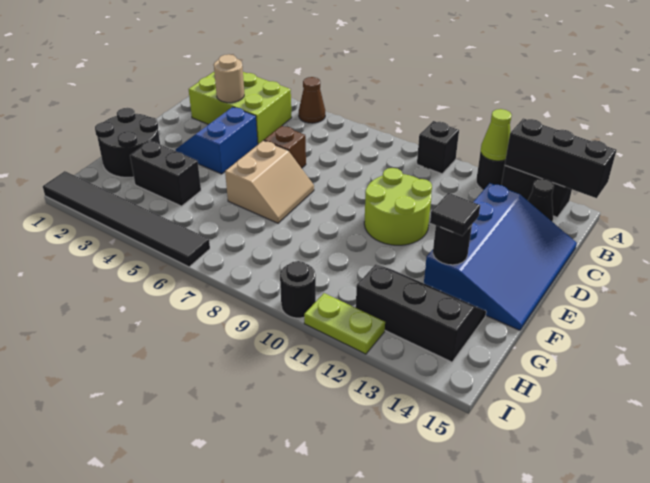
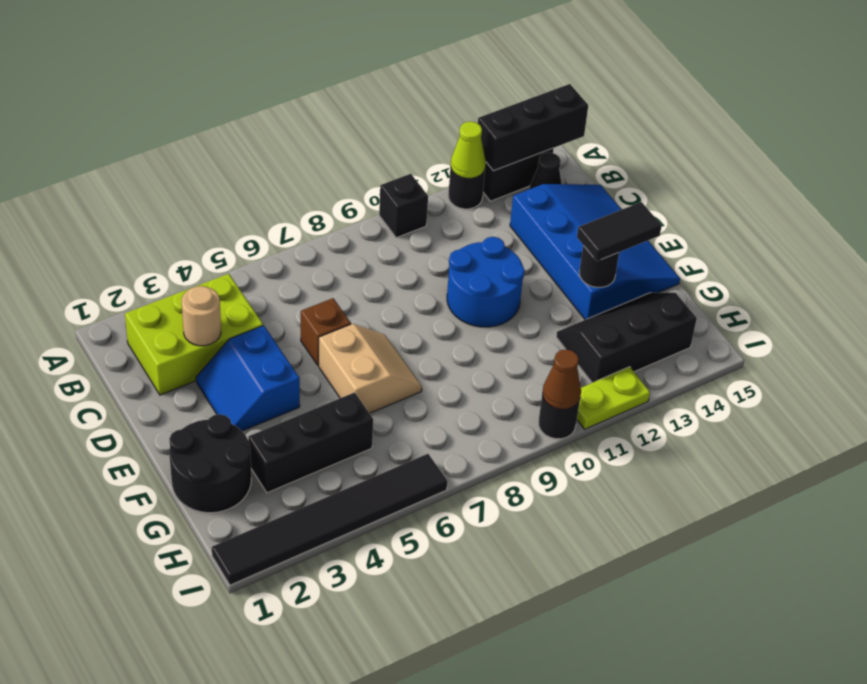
brown cone A5 level 1 -> brown cone I10 level 2
lime round brick D10:E11 level 1 -> blue round brick D10:E11 level 1
black tile F13 level 3 -> black tile F13:F14 level 3
black brick G3:G4 level 1 -> black brick G3:G5 level 1

